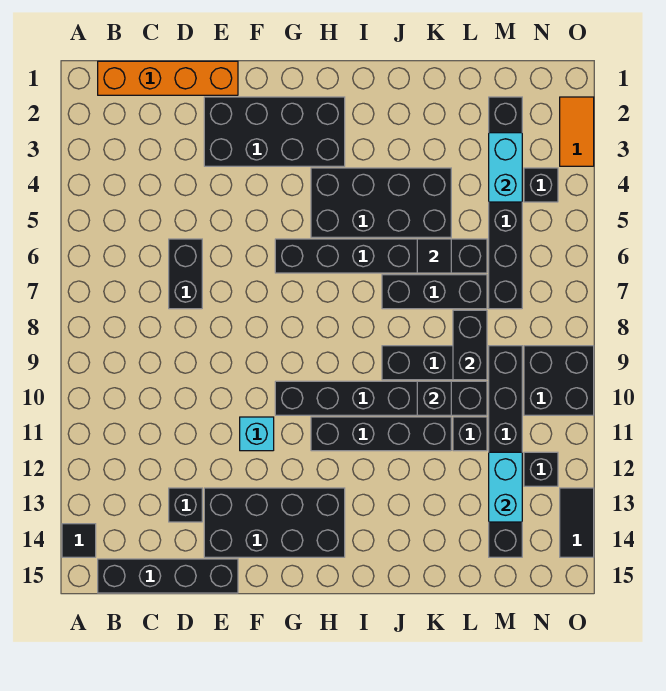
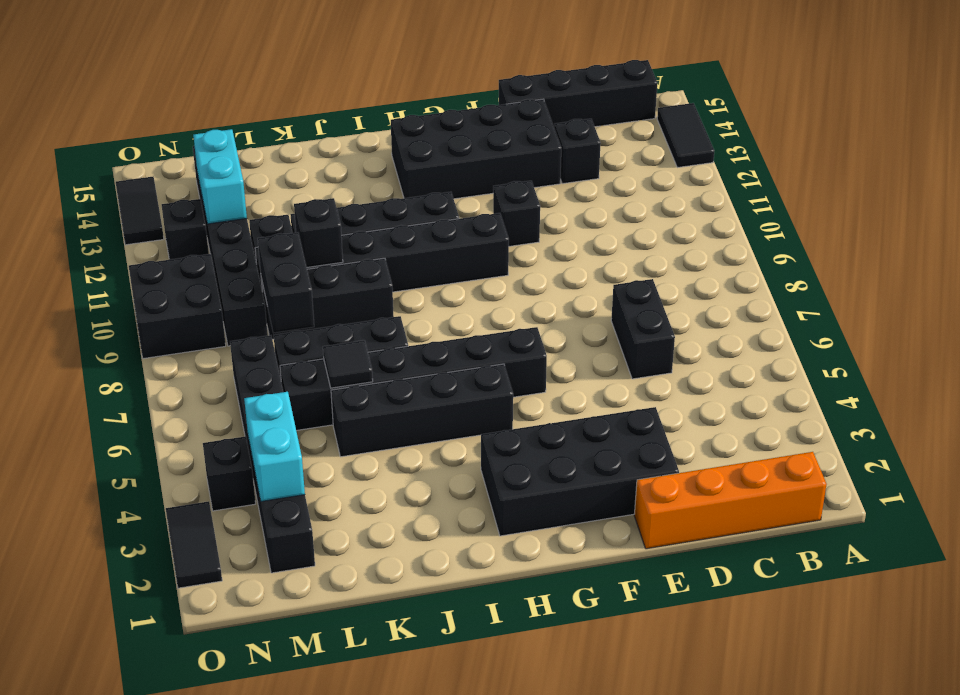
black tile A14 level 1 -> black tile A13:A14 level 1
cyan brick F11 level 1 -> black brick F11 level 1
black brick H4:K5 level 1 -> black brick H5:K5 level 1
orange tile O2:O3 level 1 -> black tile O2:O3 level 1

